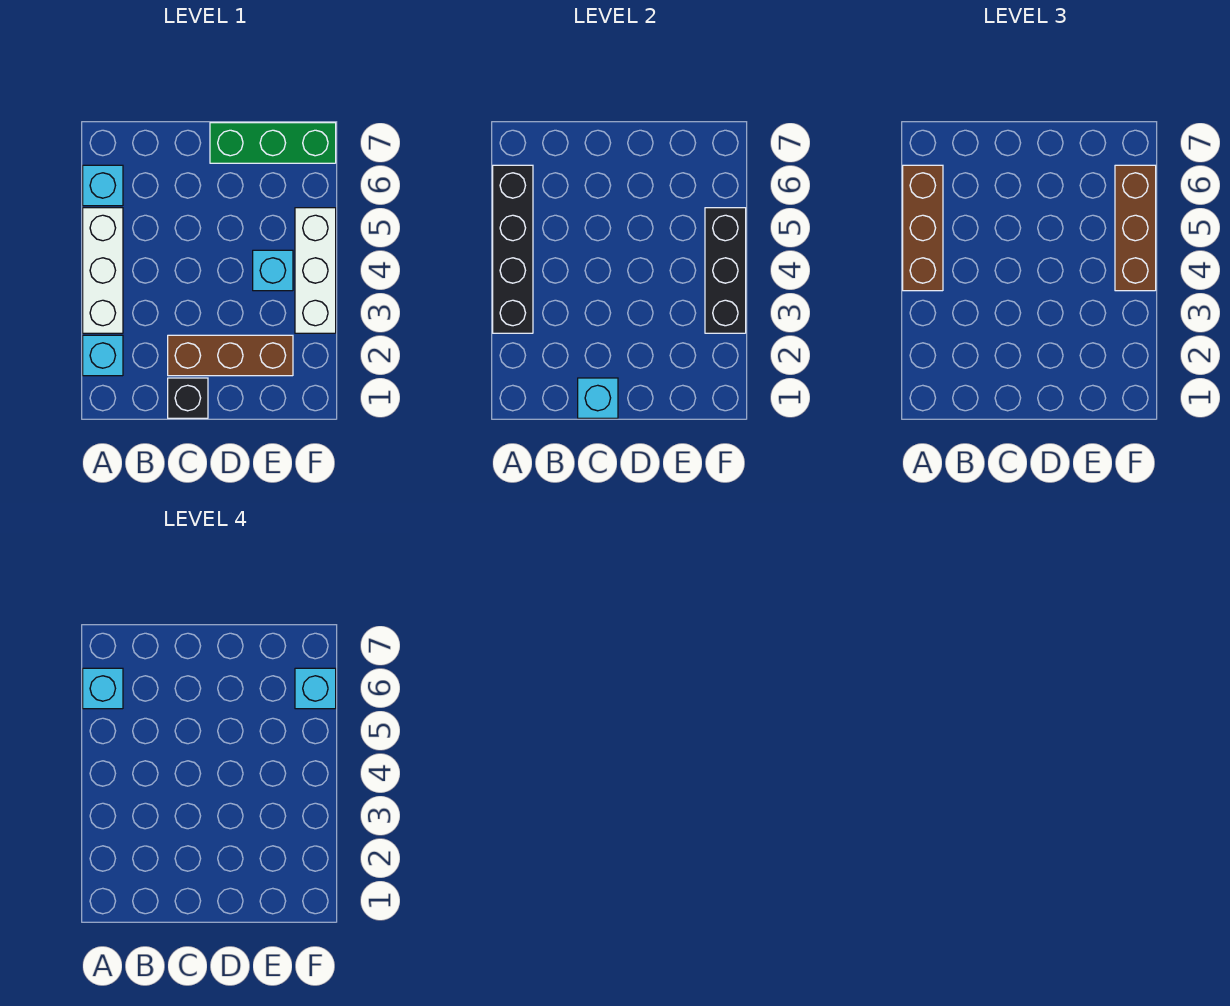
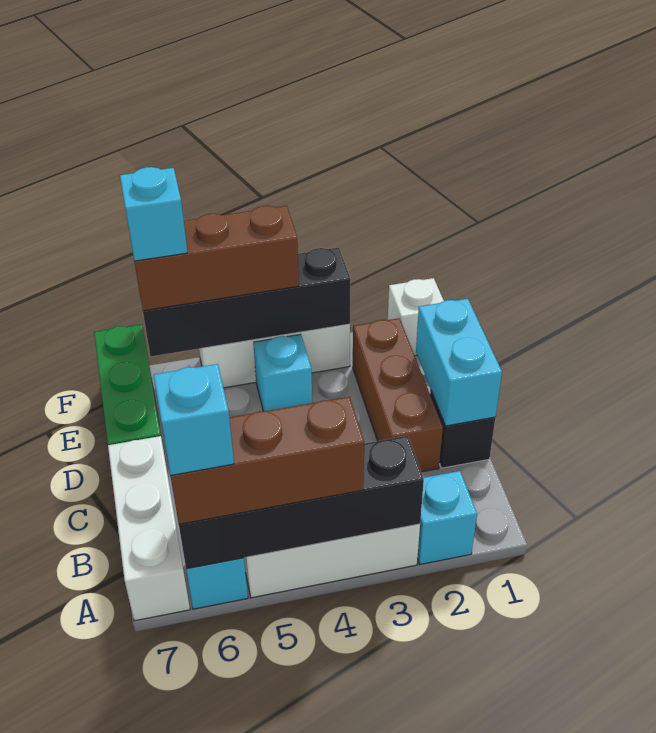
none -> white brick A7:C7 level 1
cyan brick C1 level 2 -> cyan brick C1:D1 level 2
none -> white brick F1 level 1
black brick F3:F5 level 2 -> black brick F3:F6 level 2

